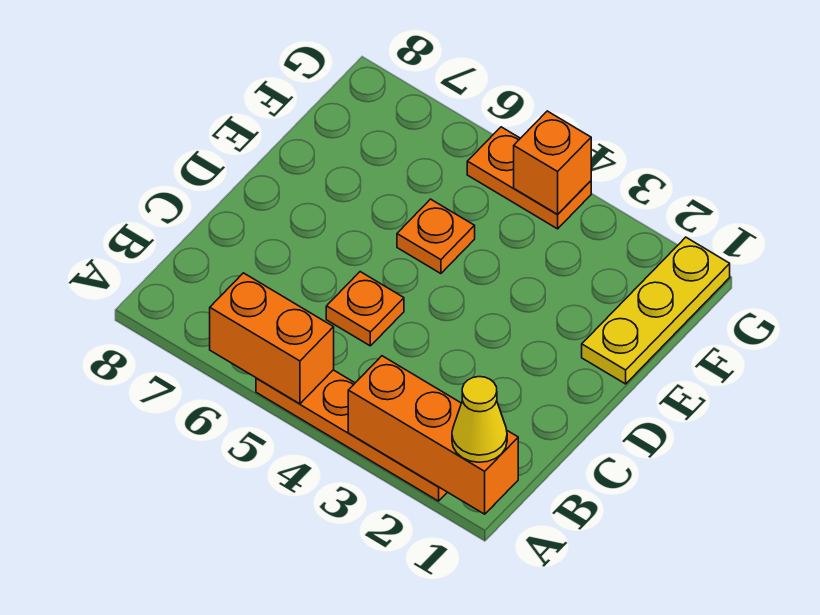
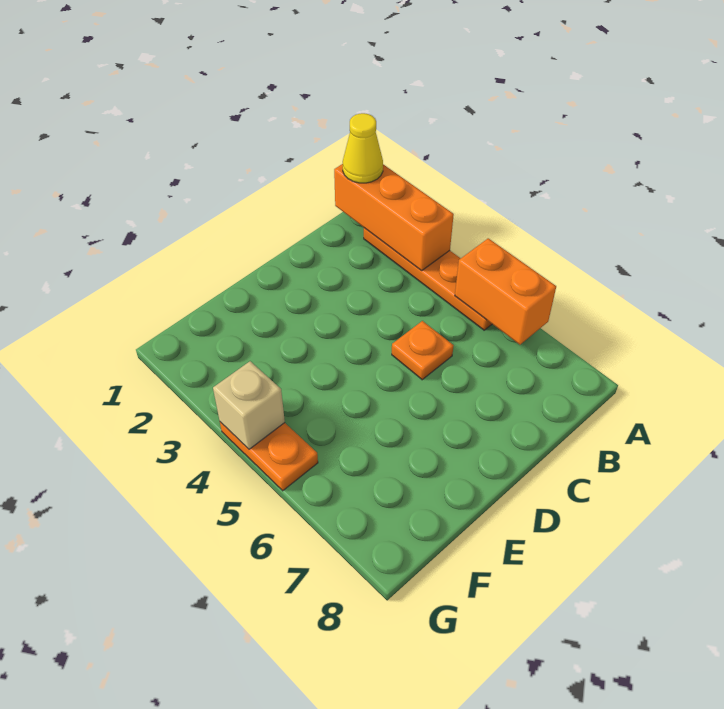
yellow plate E1:G1 level 1 -> none
orange plate E5 level 1 -> none
orange brick G4 level 2 -> tan brick G4 level 2

